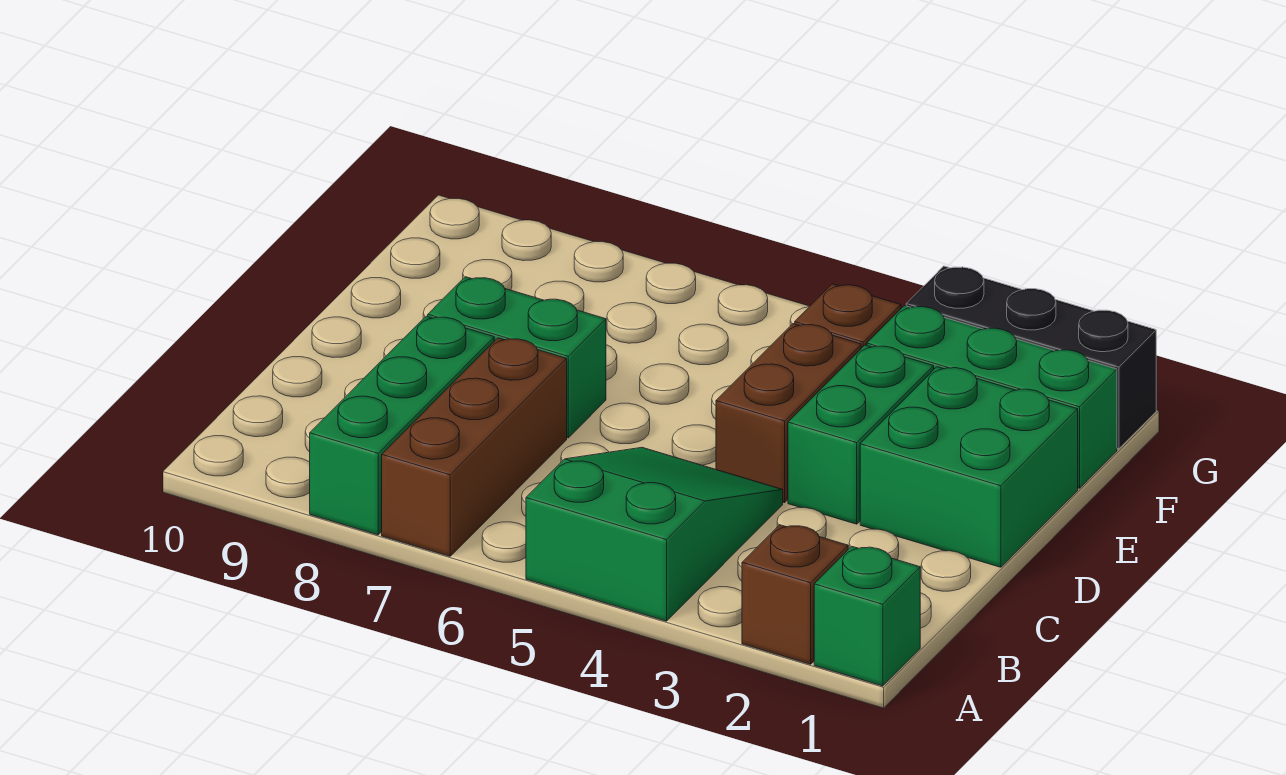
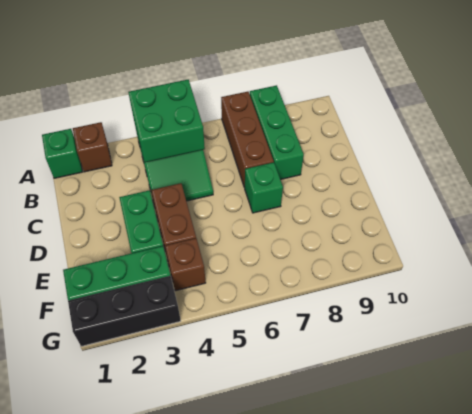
green brick D1:E2 level 1 -> green brick A4:B5 level 2
green brick D7:D8 level 1 -> green brick D7 level 1

